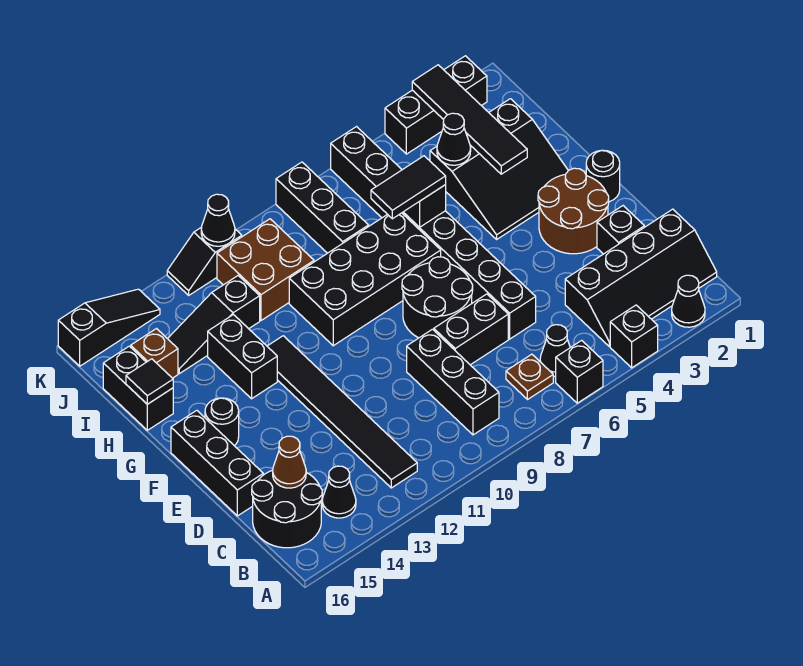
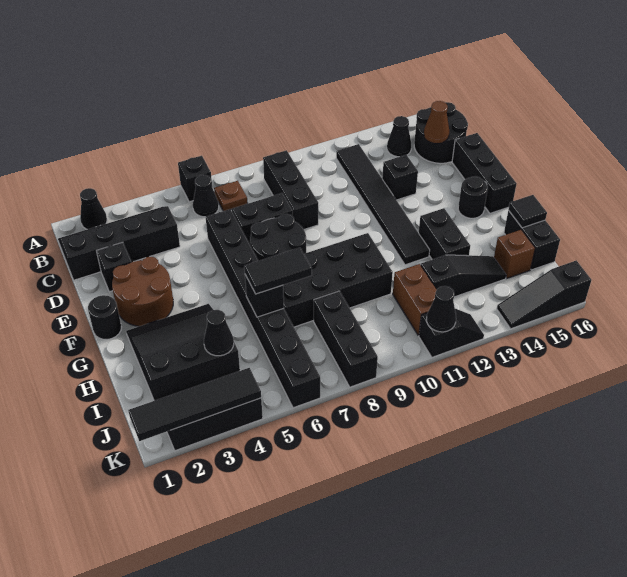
black brick A4 level 1 -> black brick D13 level 1
black tile H3:K3 level 2 -> black tile K1:K4 level 2
brown brick I10:J11 level 1 -> brown brick I11:J11 level 1

